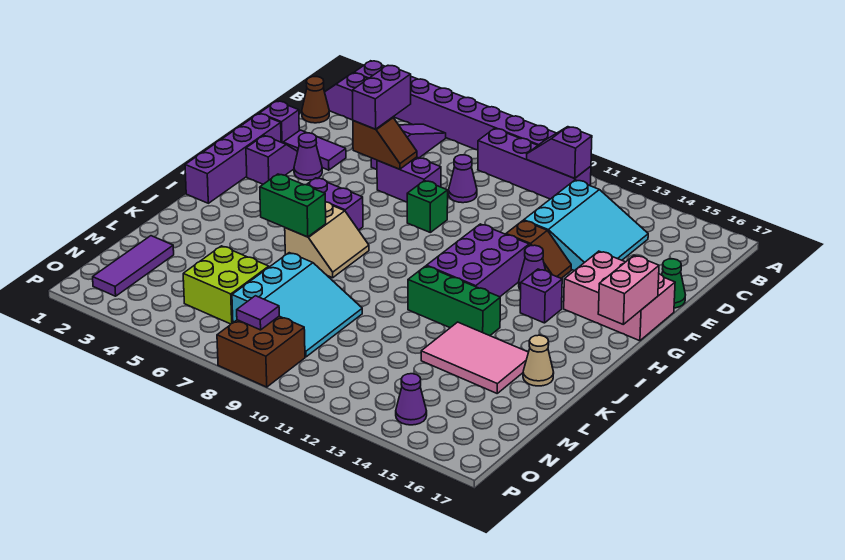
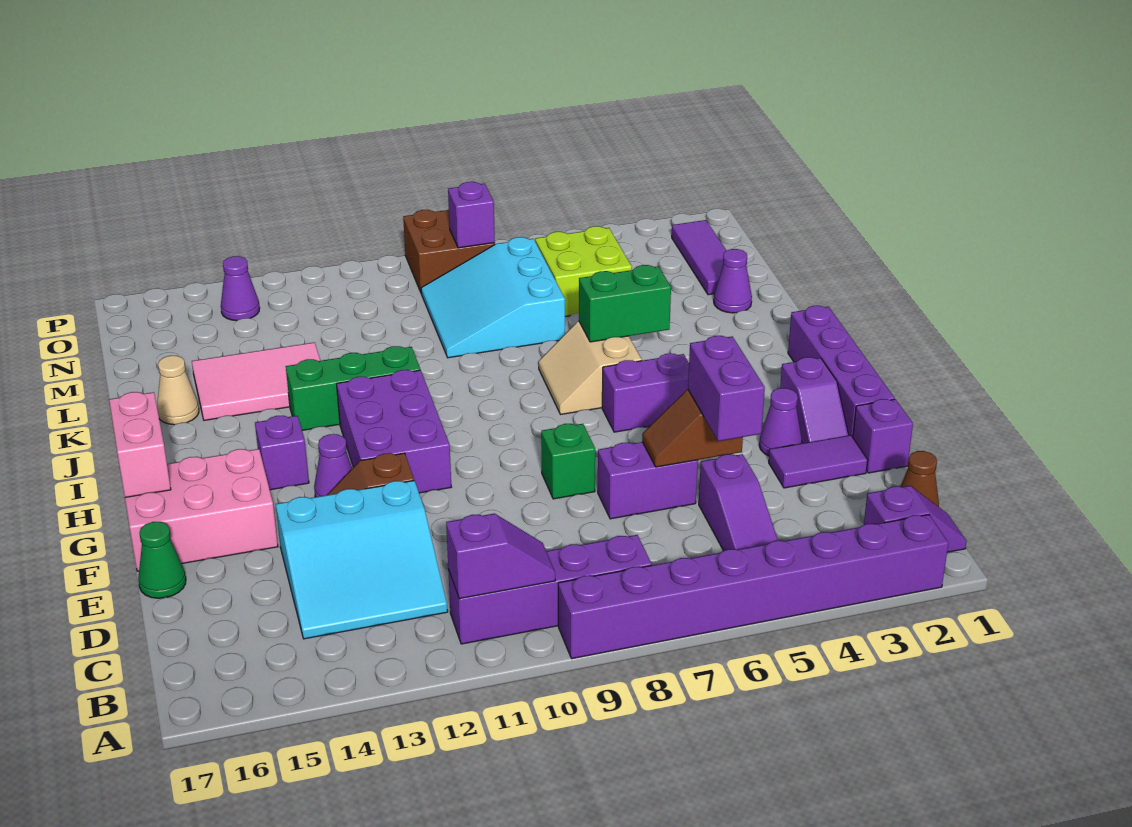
cyan slope C12:E14 level 1 top 12 -> cyan slope C12:E14 level 1 top E
purple cone D8 level 1 -> purple cone L2 level 1
purple tile O8 level 2 -> purple brick O8 level 2

